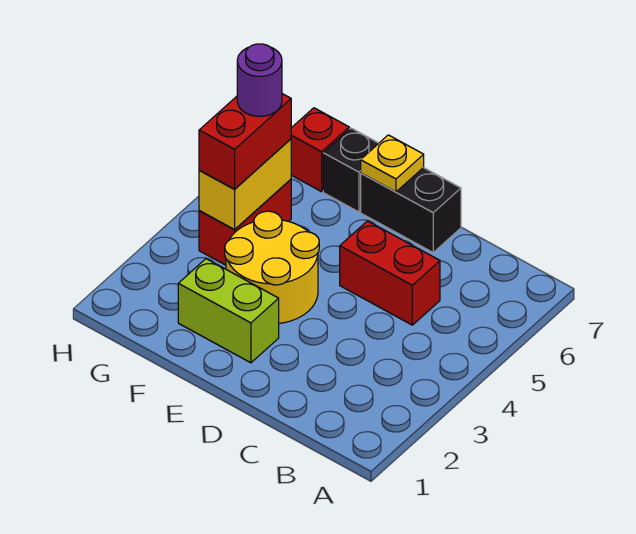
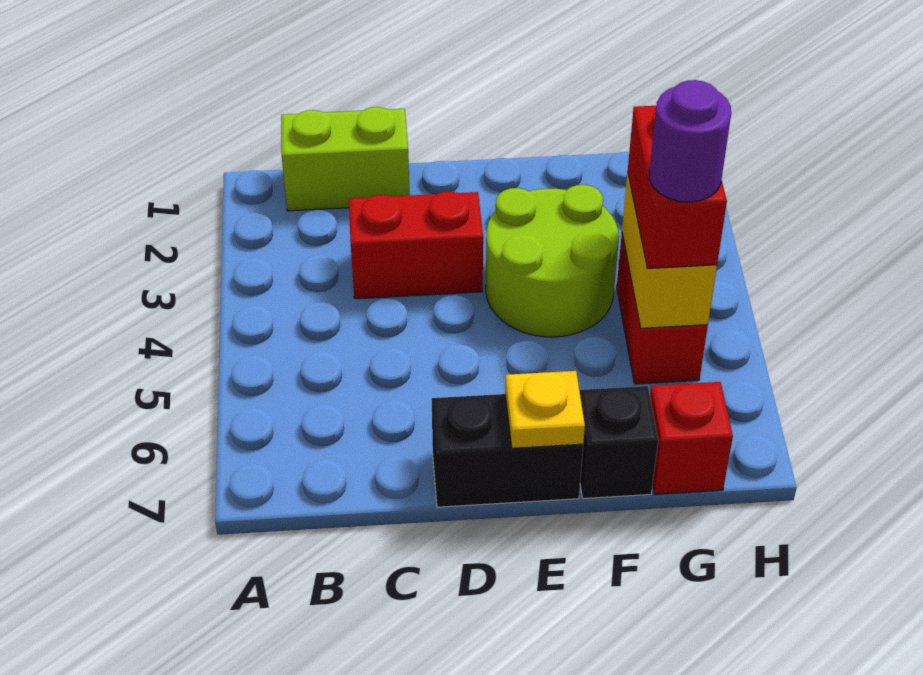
red brick C5:D5 level 1 -> red brick C3:D3 level 1
lime brick E2:F2 level 1 -> lime brick B1:C1 level 1
yellow round brick E3:F4 level 1 -> lime round brick E3:F4 level 1

